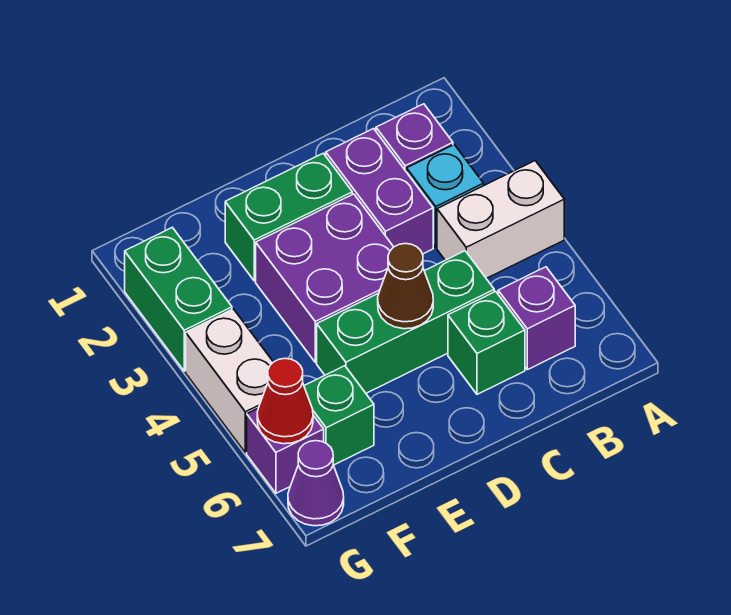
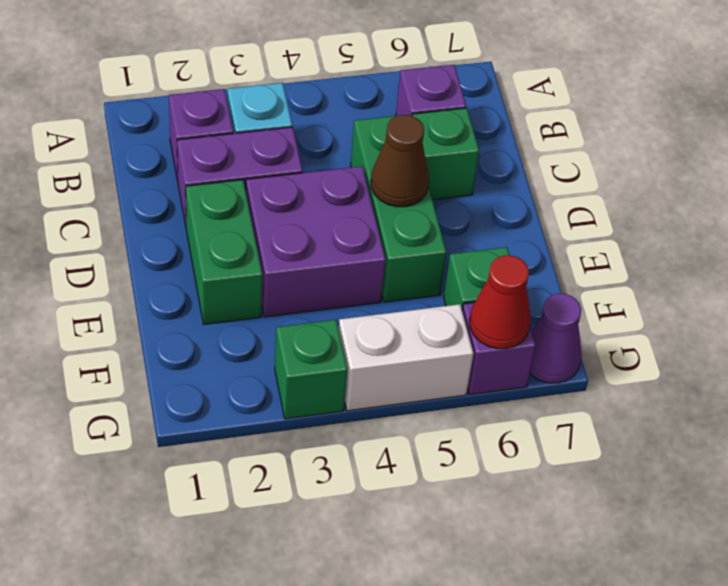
white brick A4:B4 level 1 -> none
green brick G2:G3 level 1 -> green brick G3 level 1

